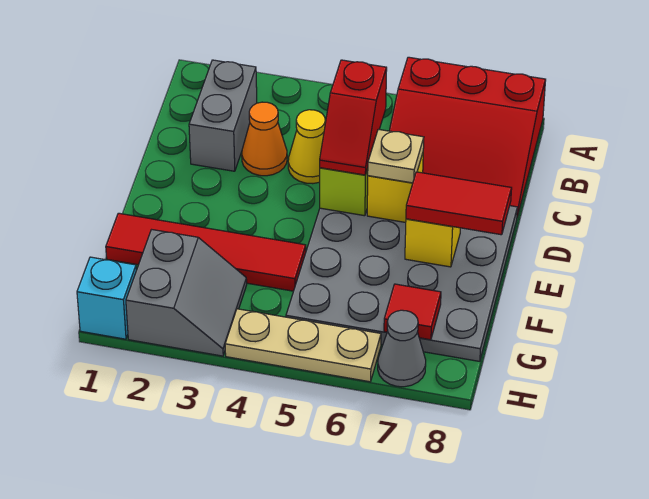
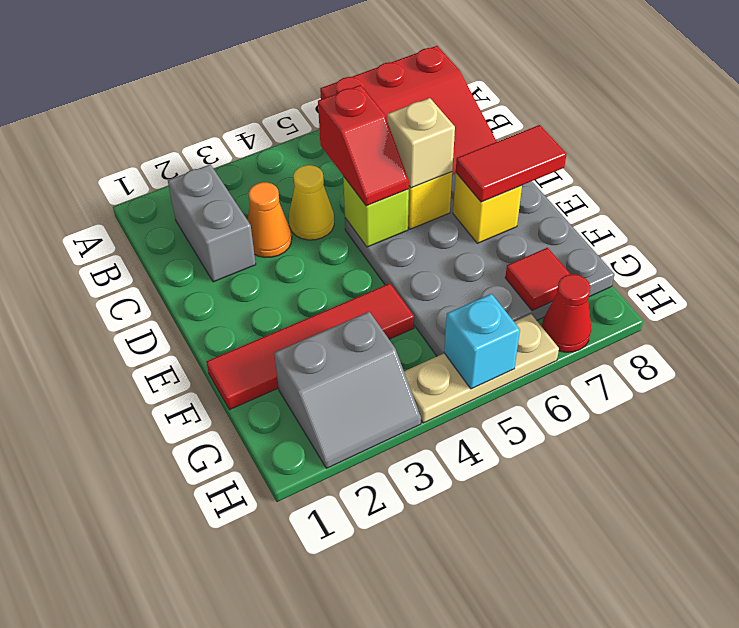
tan plate D6 level 3 -> tan brick D6 level 3
grey slope G2:H3 level 1 top 2 -> grey slope G2:H3 level 1 top G
cyan brick H1 level 1 -> cyan brick H5 level 2
grey cone H7 level 1 -> red cone H7 level 1

